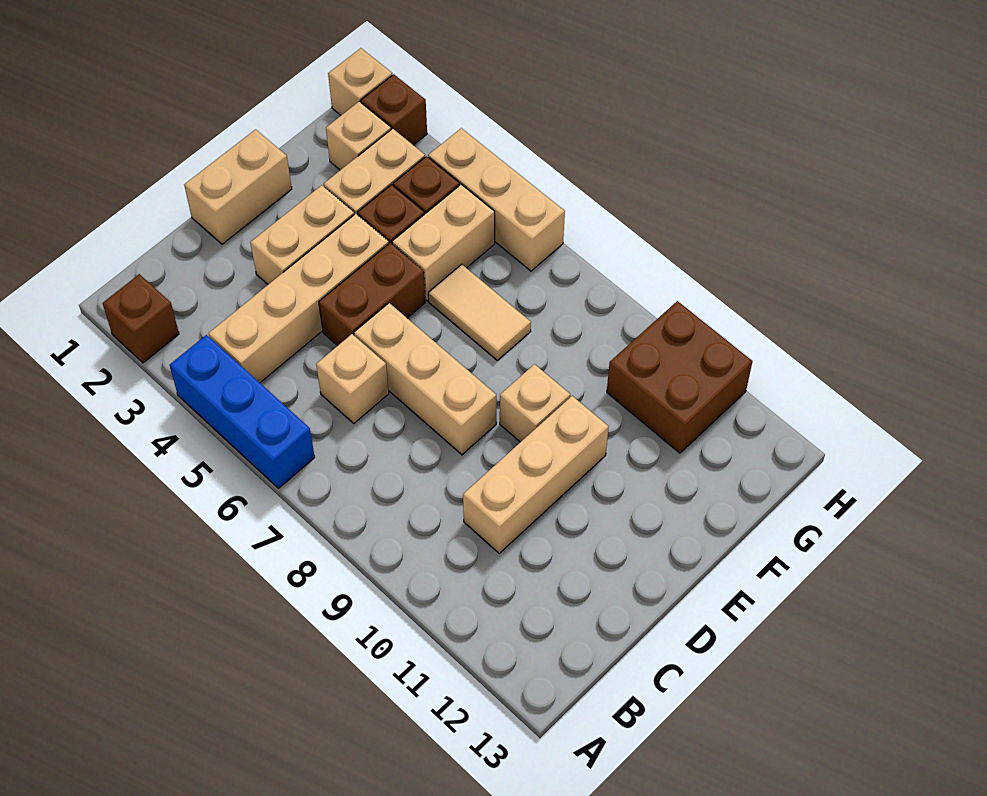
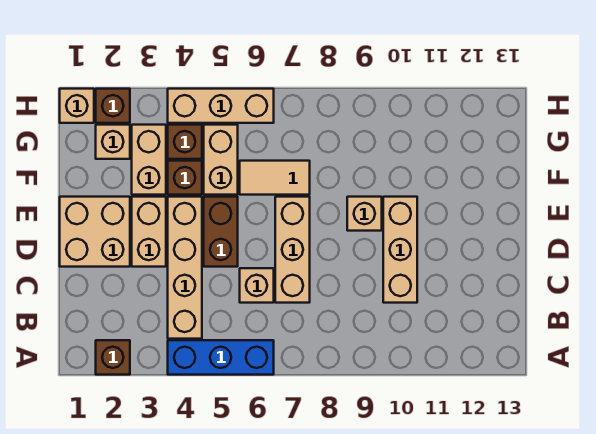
tan brick D1:E1 level 1 -> tan brick D1:E2 level 1
tan brick D6:D8 level 1 -> tan brick C7:E7 level 1
brown brick G10:H11 level 1 -> none

